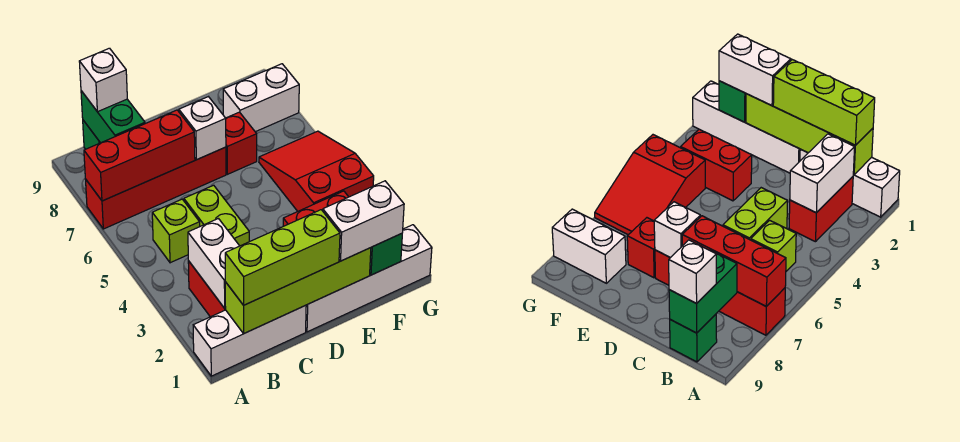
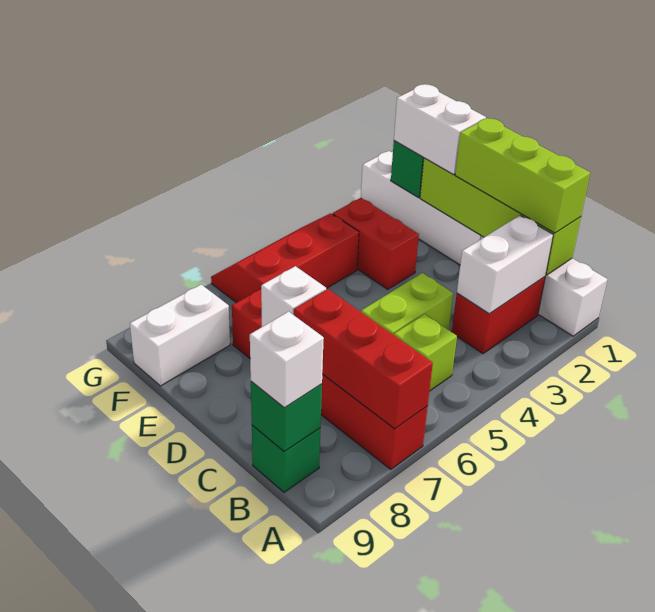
green brick B8:B9 level 2 -> green brick B9 level 2
red slope F4:G6 level 1 top 4 -> red slope F4:G6 level 1 top F
white brick F8:G8 level 1 -> white brick F8:F9 level 1

